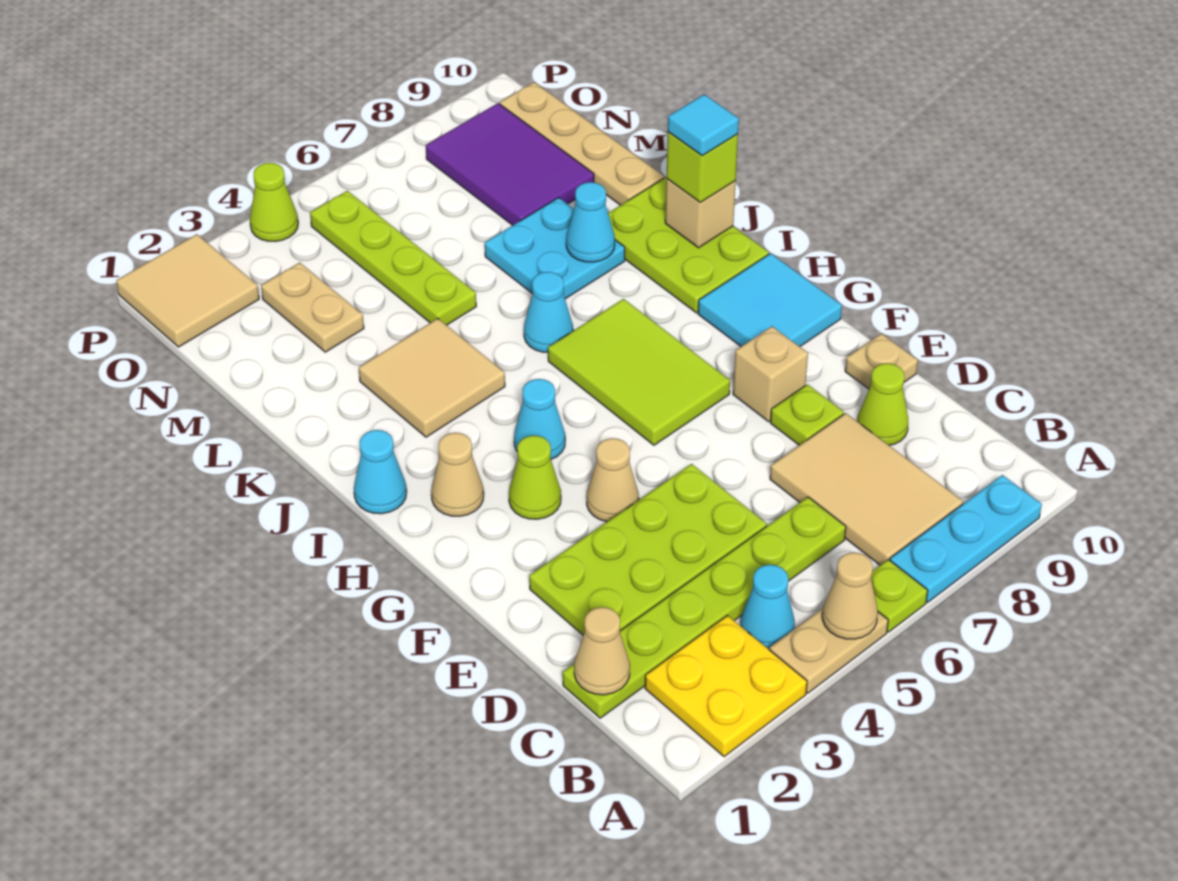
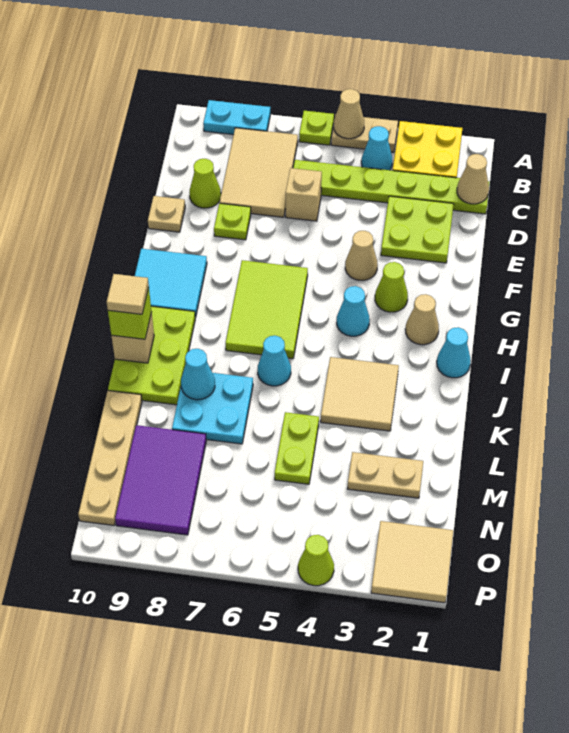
cyan plate A7:A9 level 1 -> cyan plate A8:A9 level 1
lime plate D2:E5 level 1 -> lime plate D2:E3 level 1
tan brick F8 level 1 -> tan brick D6 level 1
cyan tile J10 level 4 -> tan tile J10 level 4
lime plate L5:O5 level 1 -> lime plate L5:M5 level 1
tan plate M3:N3 level 1 -> tan plate M2:M3 level 1

